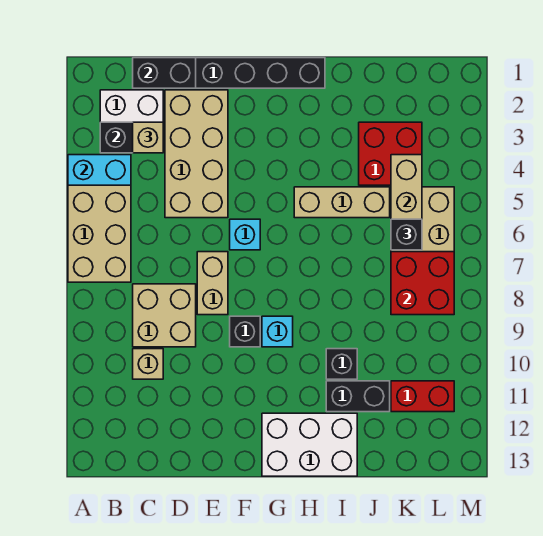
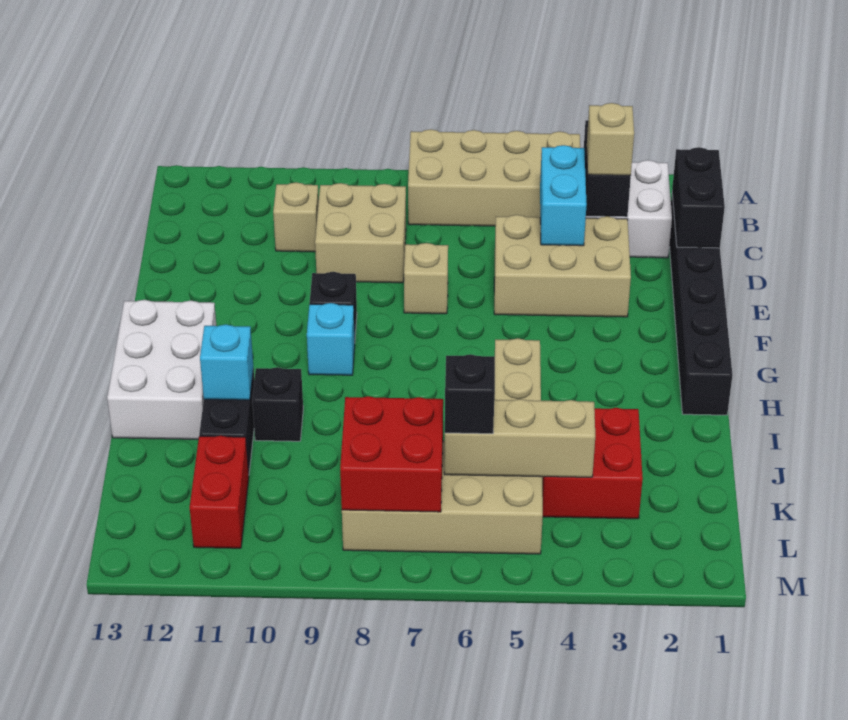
cyan brick A4:B4 level 2 -> cyan brick C4:D4 level 2
tan brick D2:E5 level 1 -> tan brick D3:E5 level 1
tan brick E7:E8 level 1 -> tan brick E7 level 1
cyan brick F6 level 1 -> cyan brick I11 level 2

